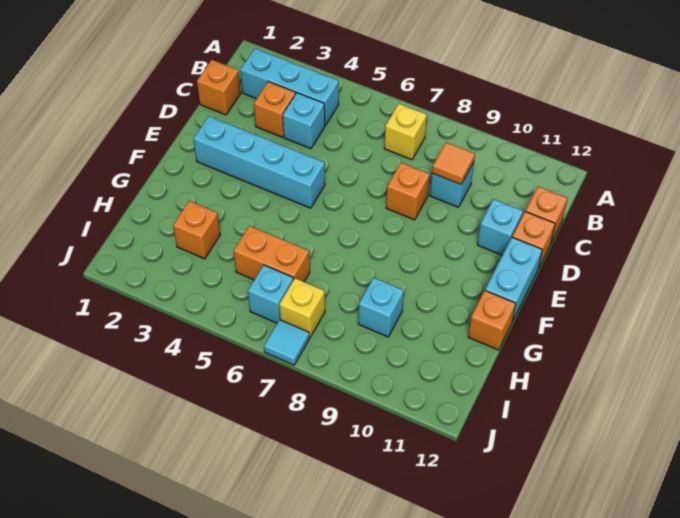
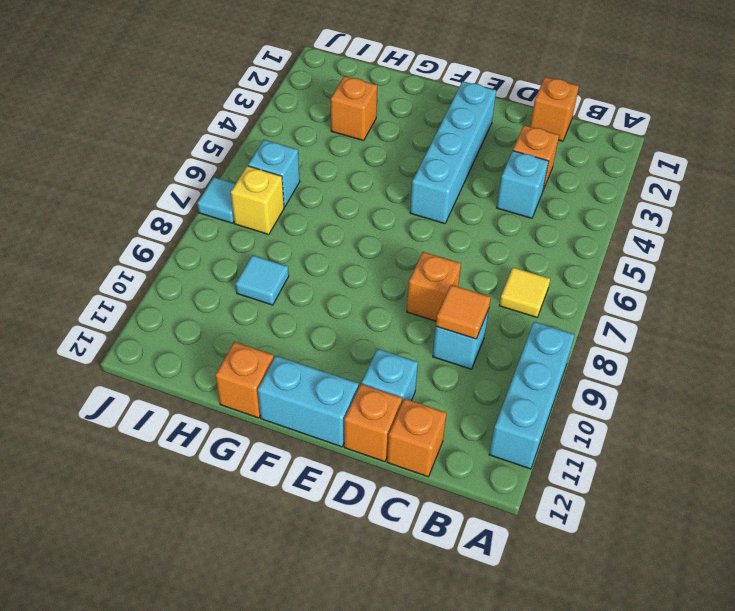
cyan brick B2:B4 level 1 -> cyan brick A9:A11 level 1
yellow brick B7 level 1 -> yellow tile B7 level 1
orange brick H5:H6 level 1 -> none
cyan brick H9 level 1 -> cyan tile H9 level 1

